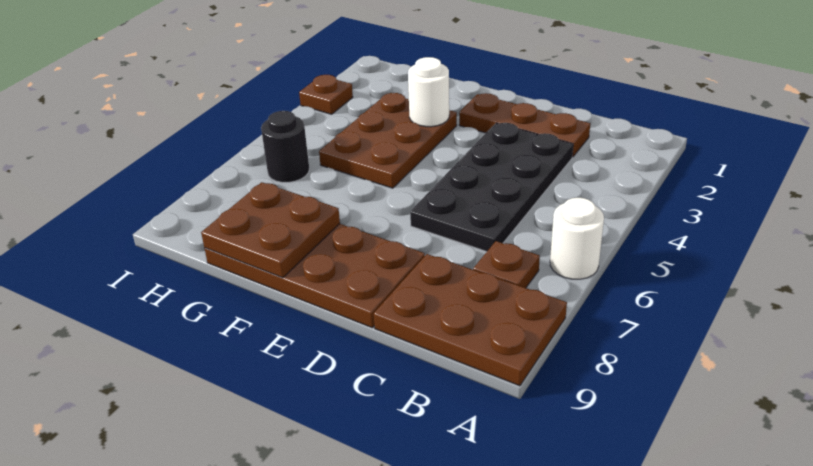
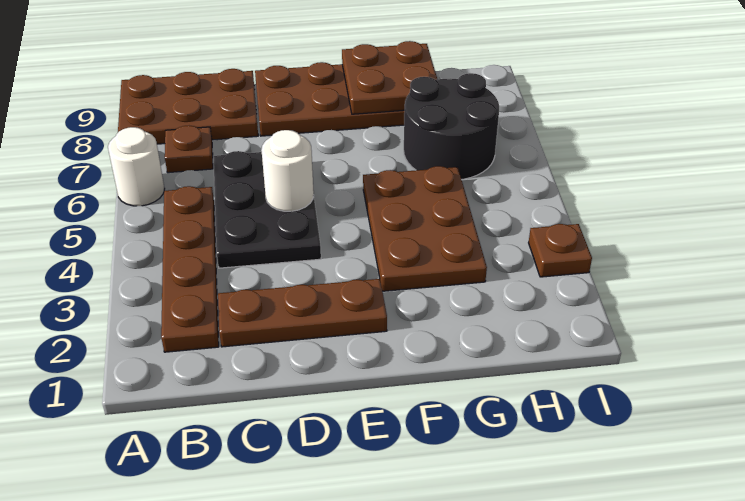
none -> brown plate B2:B5 level 1
black plate C3:D6 level 1 -> black plate C4:D6 level 1
white round brick F3 level 2 -> white round brick D5 level 2
black round brick H6 level 1 -> black round brick G6:H7 level 1

